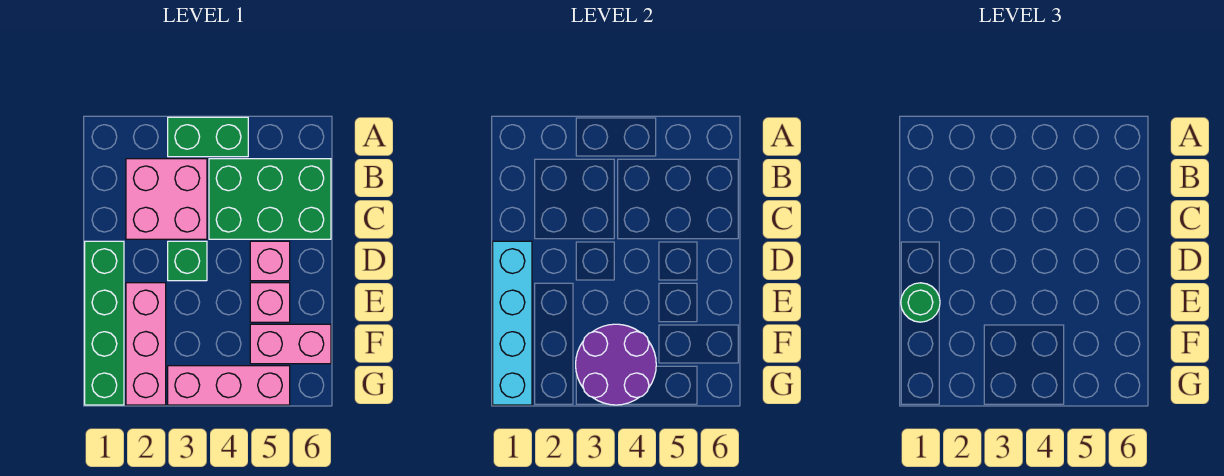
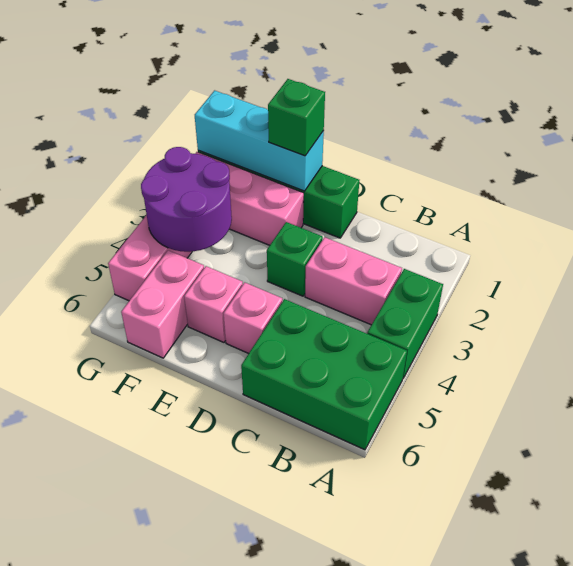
pink brick B2:C3 level 1 -> pink brick B3:C3 level 1
green brick B4:C6 level 1 -> green brick A5:C6 level 1
cyan brick D1:G1 level 2 -> cyan brick E1:G1 level 2
green round brick E1 level 3 -> green brick E1 level 3

